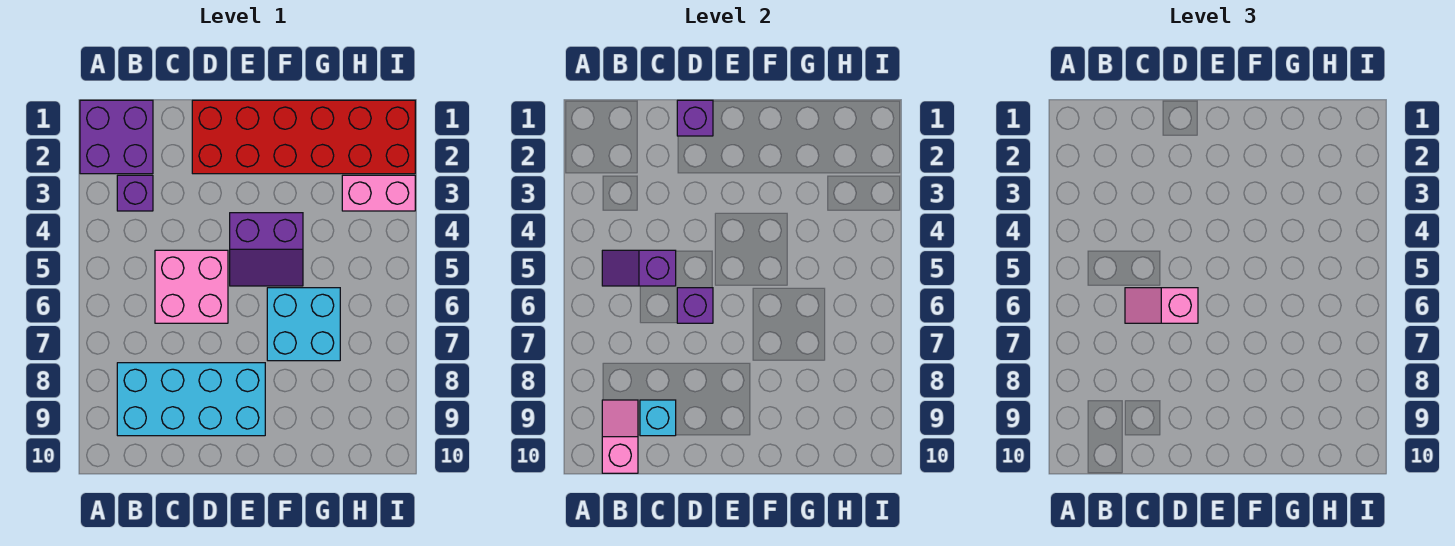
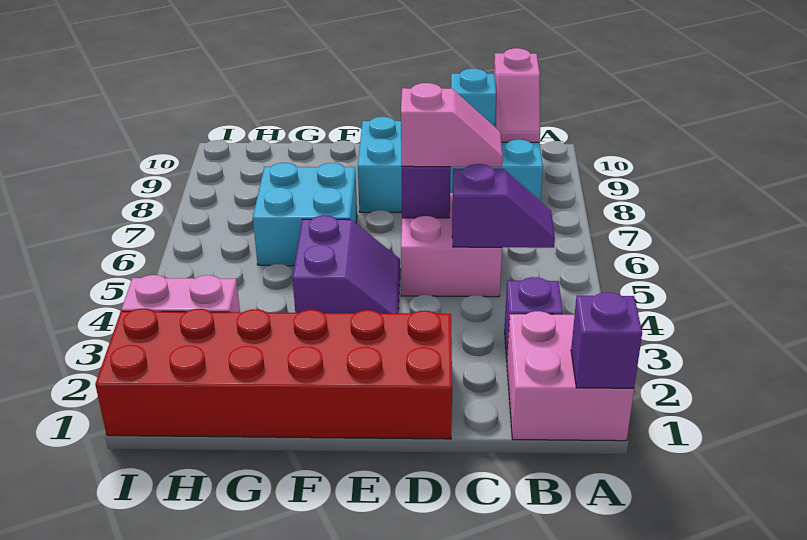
purple brick A1:B2 level 1 -> pink brick A1:B2 level 1
purple brick D1 level 2 -> purple brick A1 level 2
purple slope E4:F5 level 1 top 4 -> purple slope E4:F5 level 1 top F

